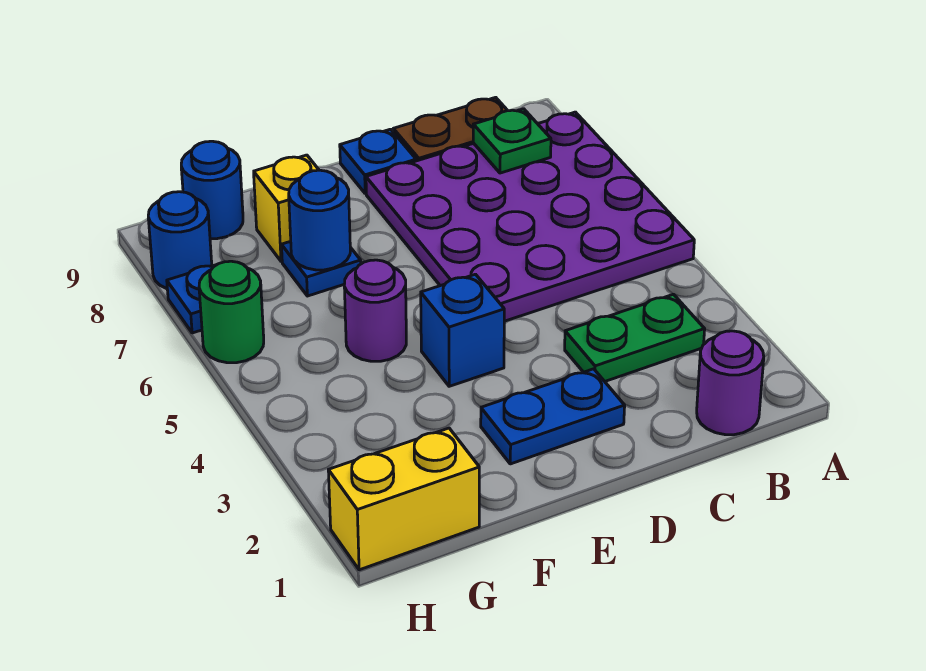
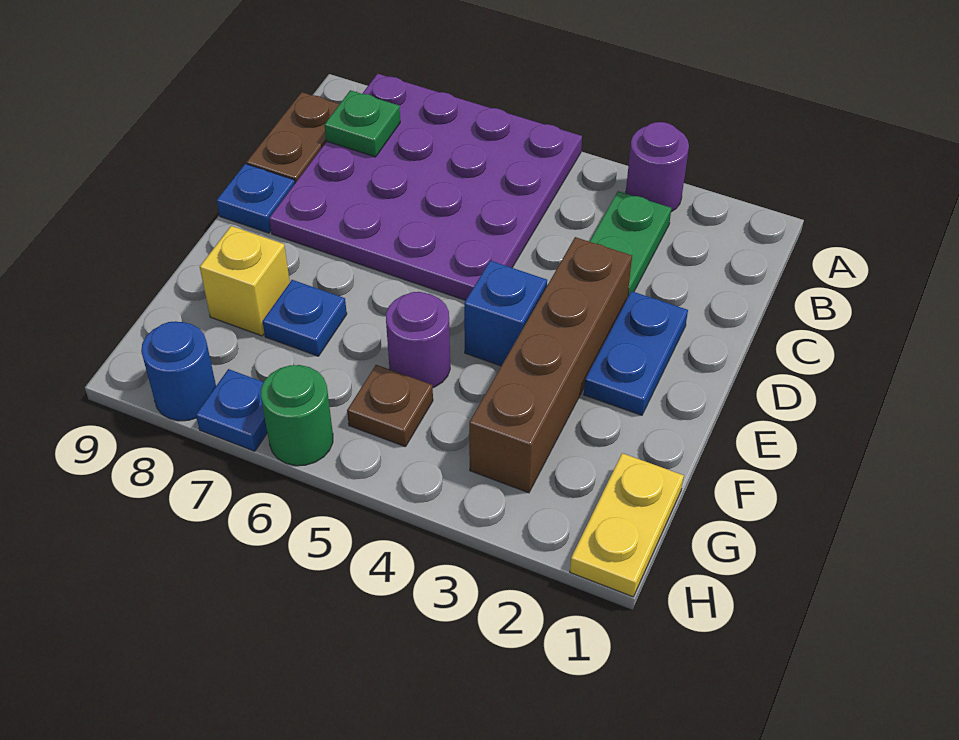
purple round brick B1 level 1 -> purple round brick A3 level 1
none -> brown brick D3:G3 level 1
blue round brick F7 level 2 -> none
yellow brick G1:H1 level 1 -> yellow plate G1:H1 level 1
none -> brown plate G5 level 1
blue round brick G9 level 1 -> none

